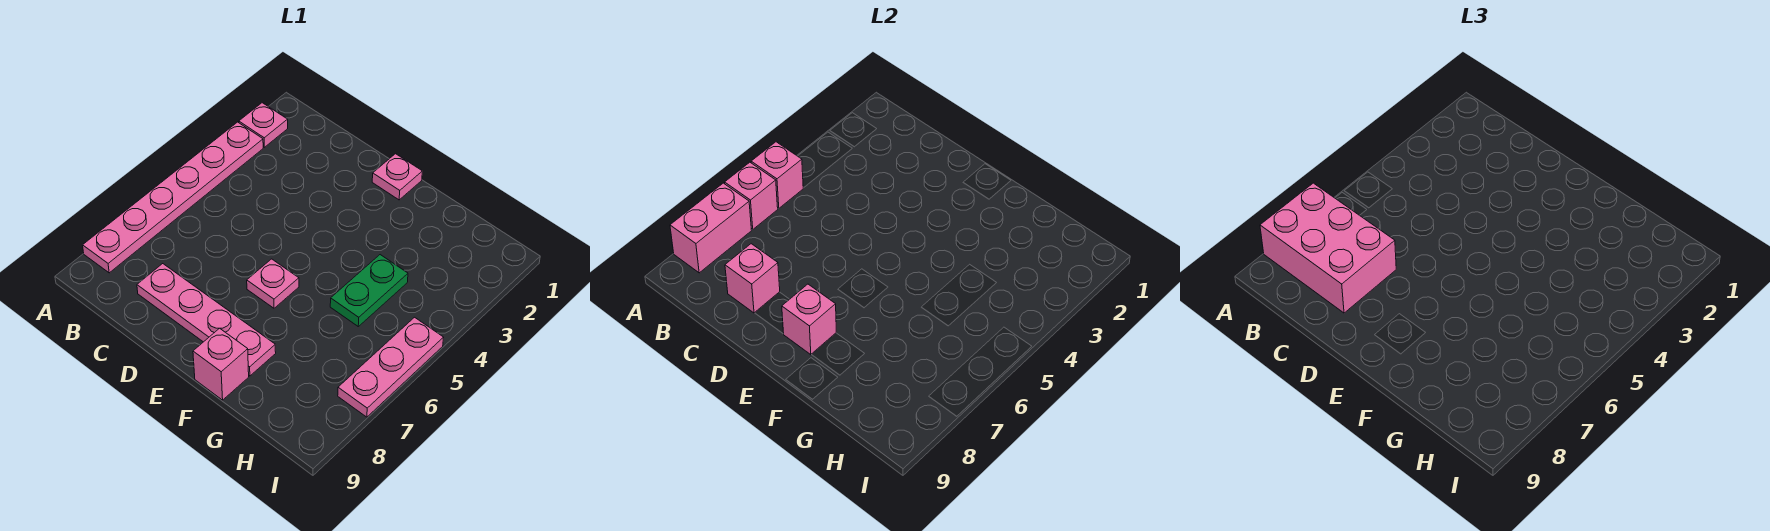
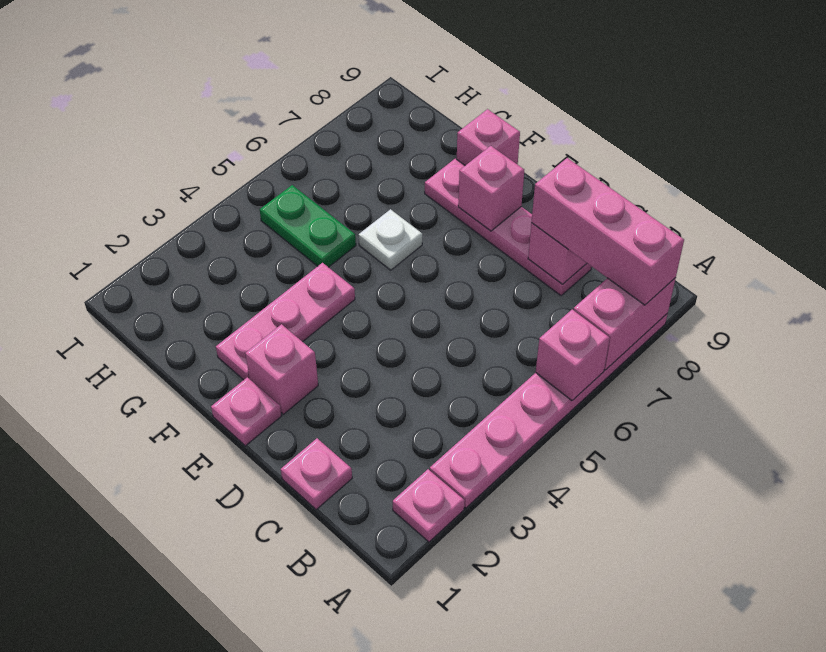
pink brick A5 level 2 -> pink brick E2 level 1
pink brick A7:C8 level 3 -> pink brick A8:C8 level 3
pink plate E6 level 1 -> pink plate C1 level 1
none -> white plate F6 level 1
green plate G4:G5 level 1 -> green plate G5:H5 level 1
pink plate I5:I7 level 1 -> pink plate F2:F4 level 1

